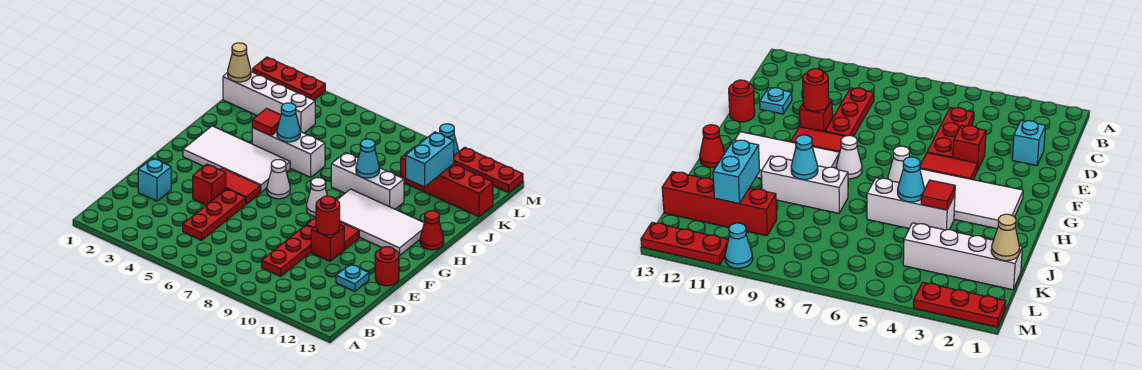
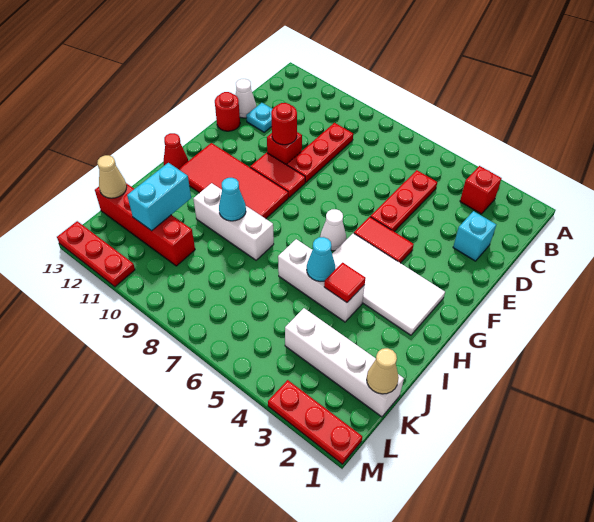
red brick E4 level 1 -> red brick B3 level 1
white cone G8 level 1 -> white cone D13 level 1
white tile G9:H12 level 1 -> red tile G9:H12 level 1
none -> tan cone K13 level 2
cyan cone M10 level 1 -> none

